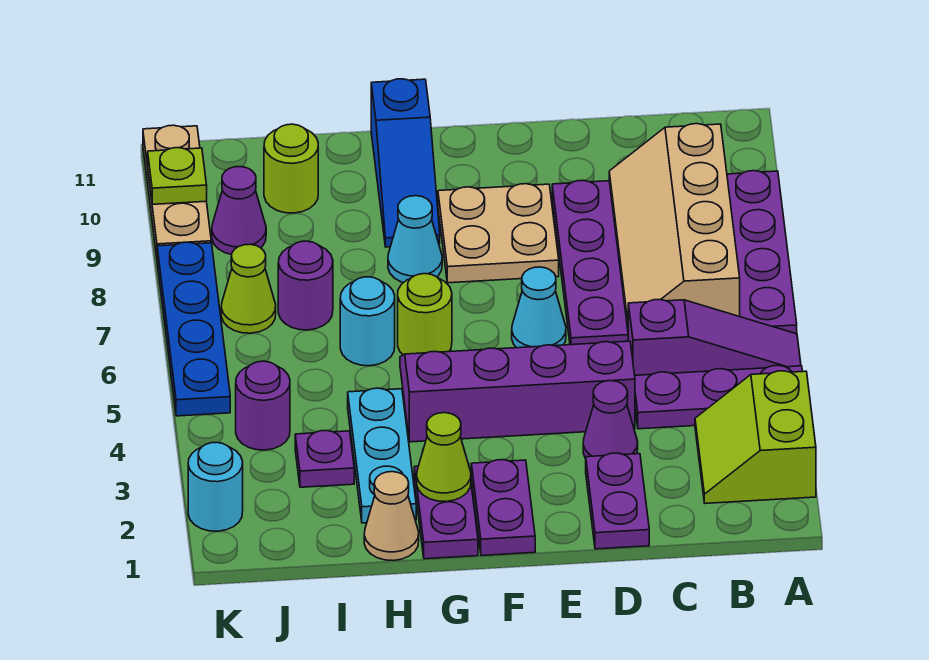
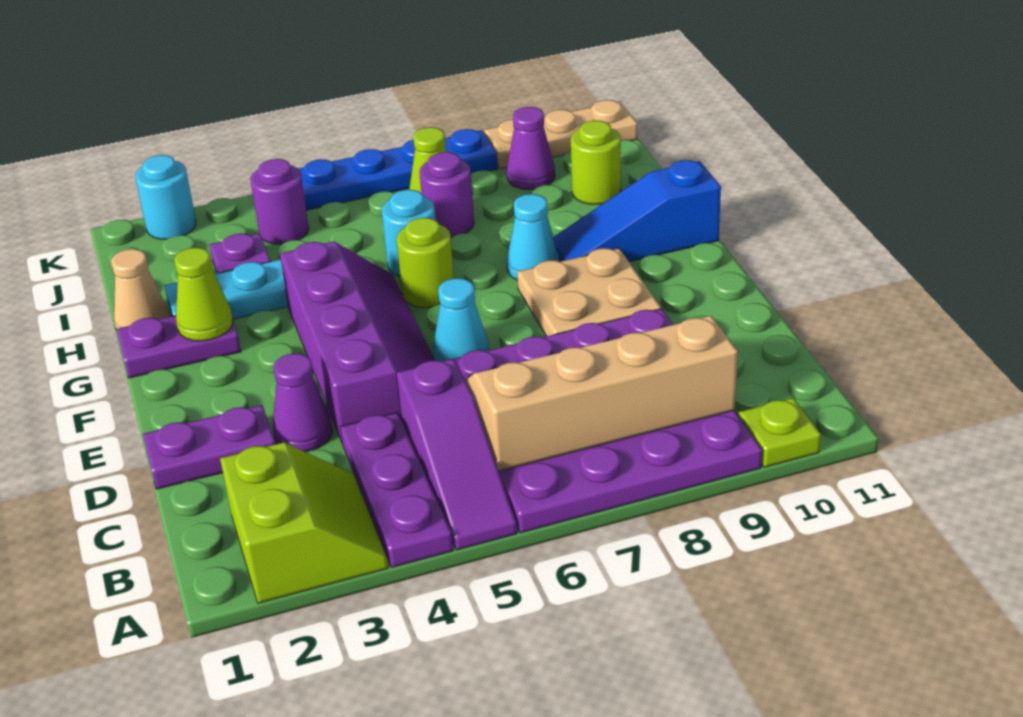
lime slope A2:B3 level 1 top A -> lime slope A2:B3 level 1 top 2
purple plate F1:F2 level 1 -> none
lime plate K10 level 2 -> lime plate A10 level 1

